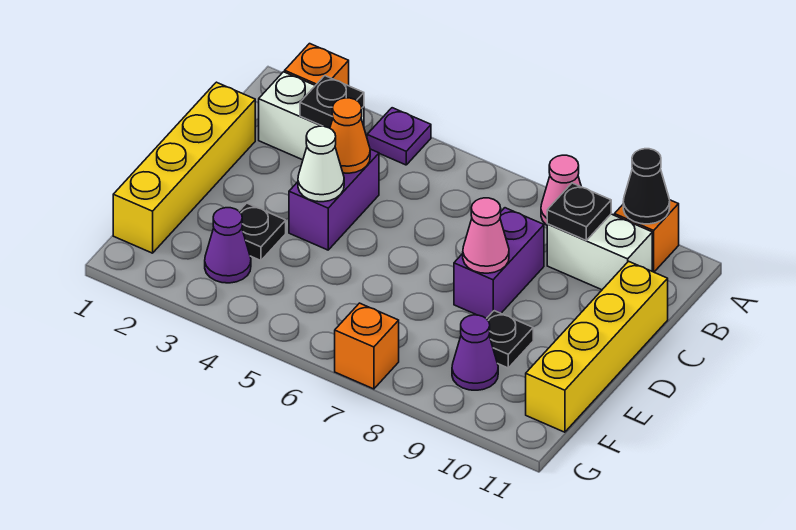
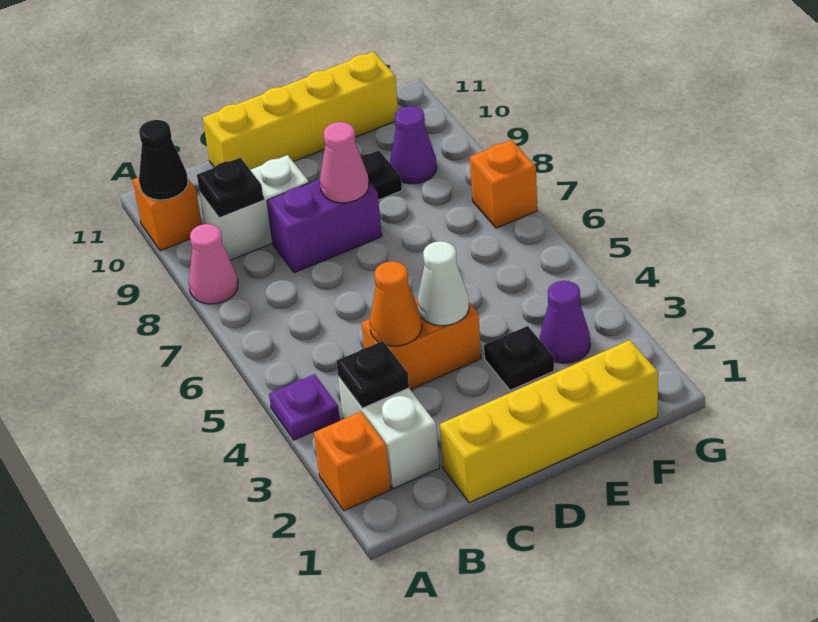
white brick B9:B10 level 1 -> white brick B9:C9 level 1
purple brick C4:D4 level 1 -> orange brick C4:D4 level 1

